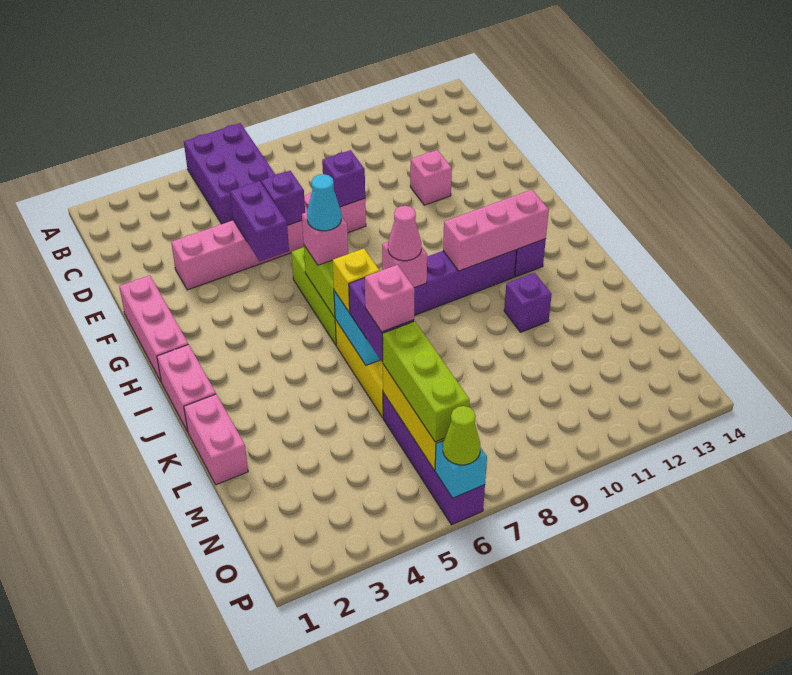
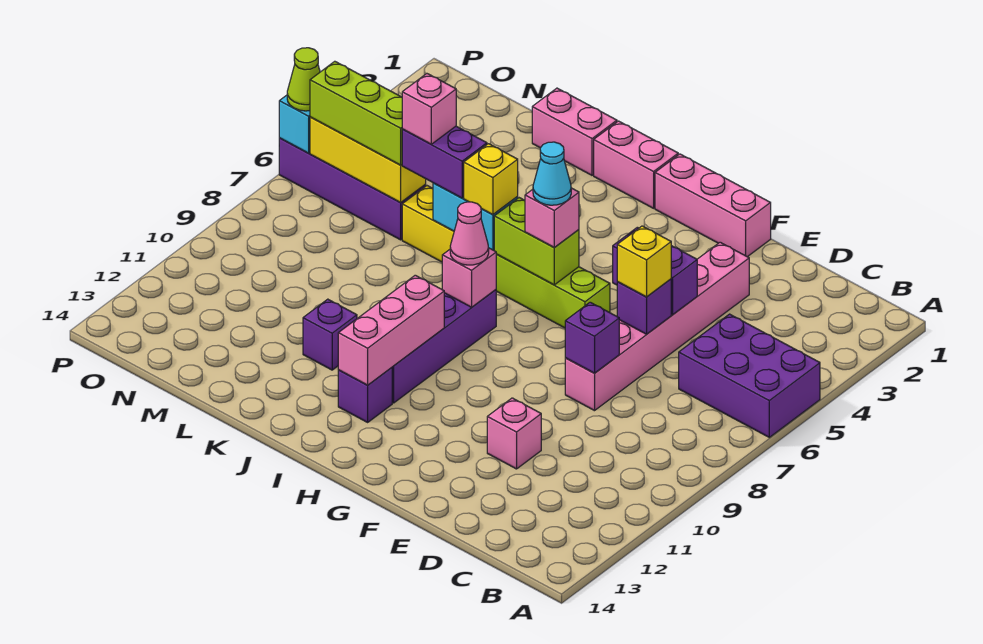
none -> yellow brick E6 level 3

